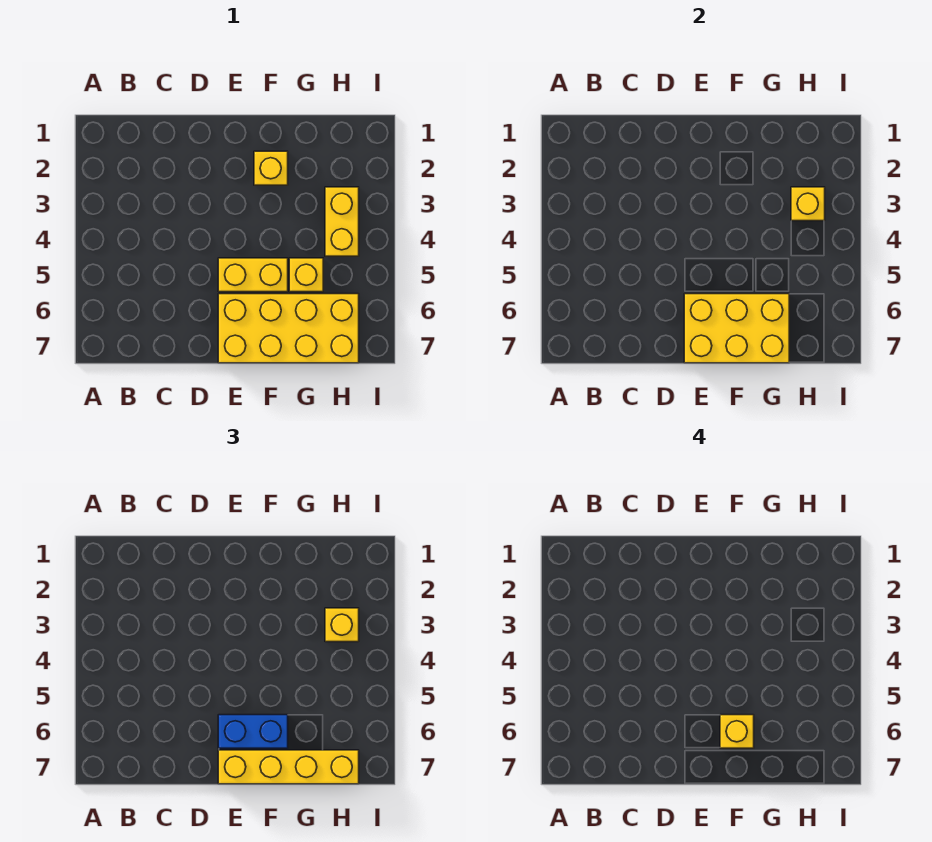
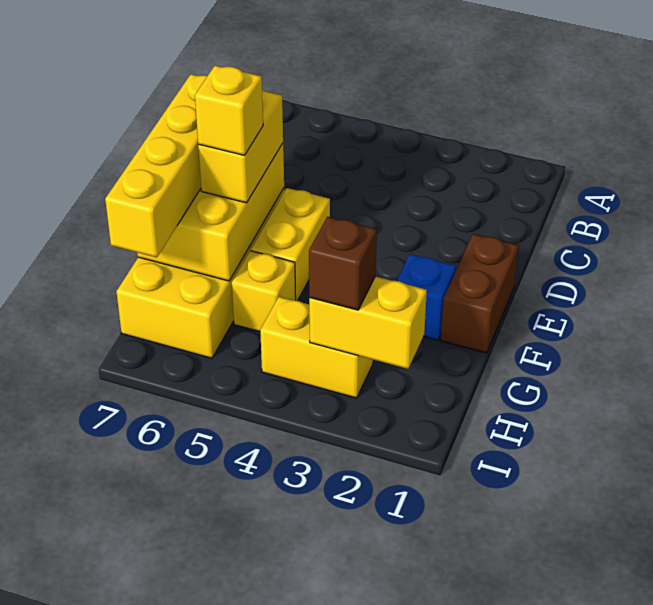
none -> brown brick E1:F1 level 1
blue brick E6:F6 level 3 -> yellow brick E6:F6 level 3
yellow brick F2 level 1 -> blue brick F2 level 1
yellow brick H3 level 2 -> yellow brick H2:H3 level 2
yellow brick H3 level 3 -> brown brick H3 level 3

